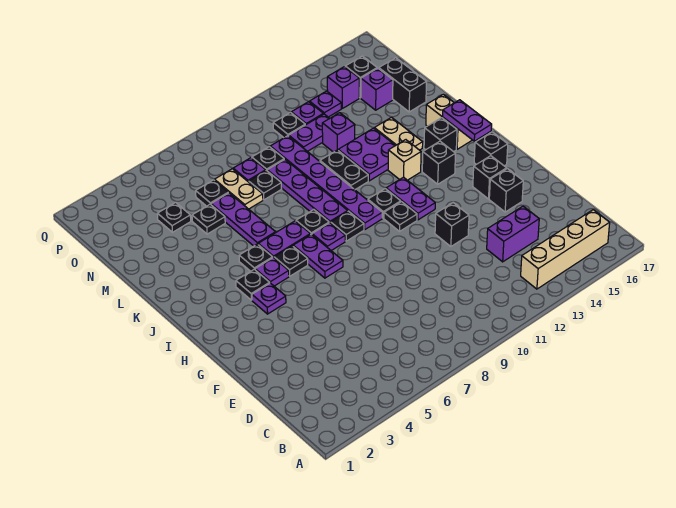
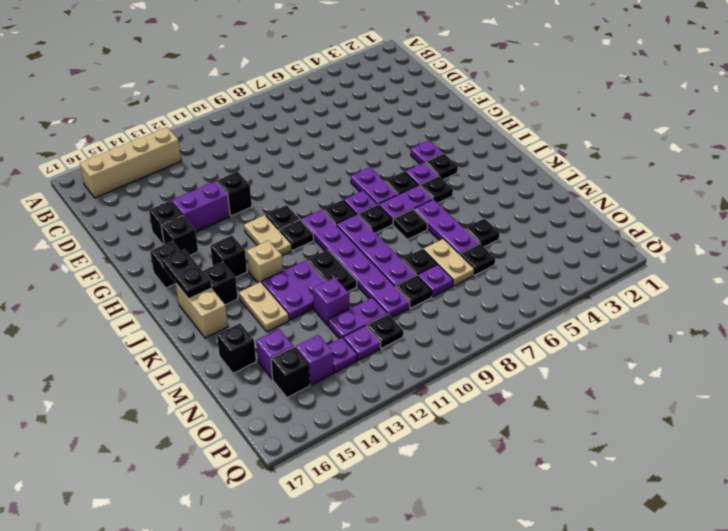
purple brick D13:D14 level 1 -> purple brick F13:F14 level 1
purple plate H12:I12 level 1 -> tan plate H12:I12 level 1
purple plate I16:J16 level 2 -> black plate I16:J16 level 2
black brick M16:N16 level 1 -> black brick M16 level 1
black plate N4 level 1 -> black plate K7 level 1

